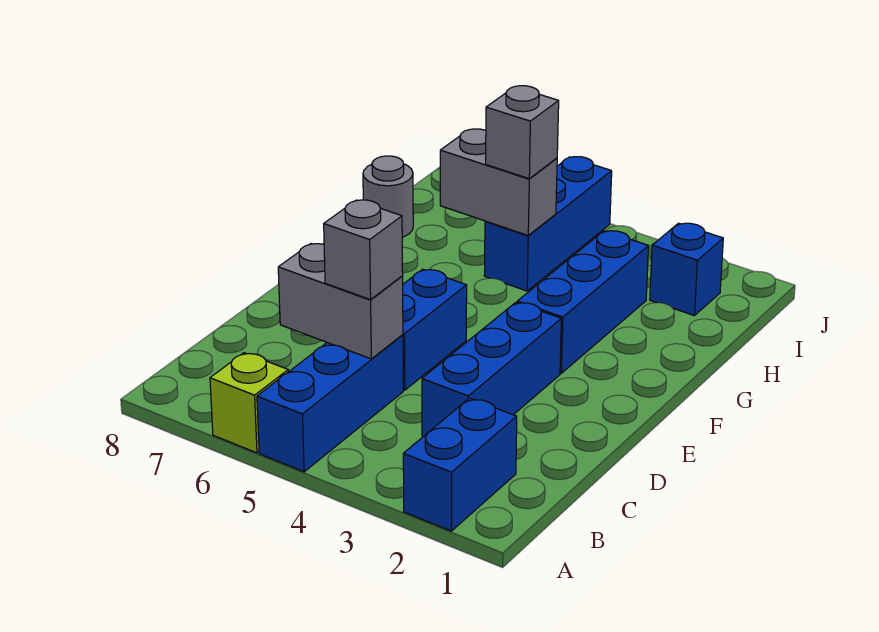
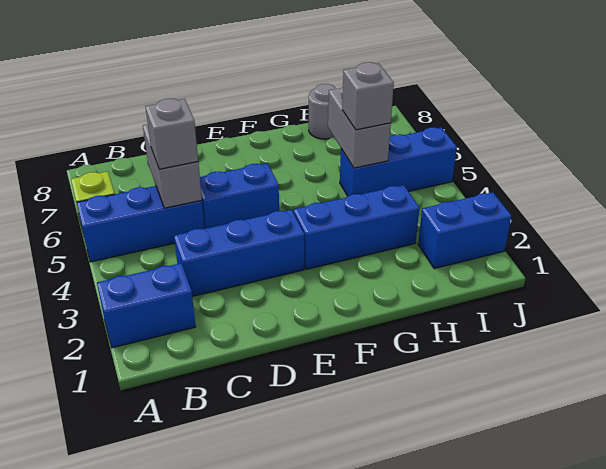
blue brick I2 level 1 -> blue brick I2:J2 level 1

